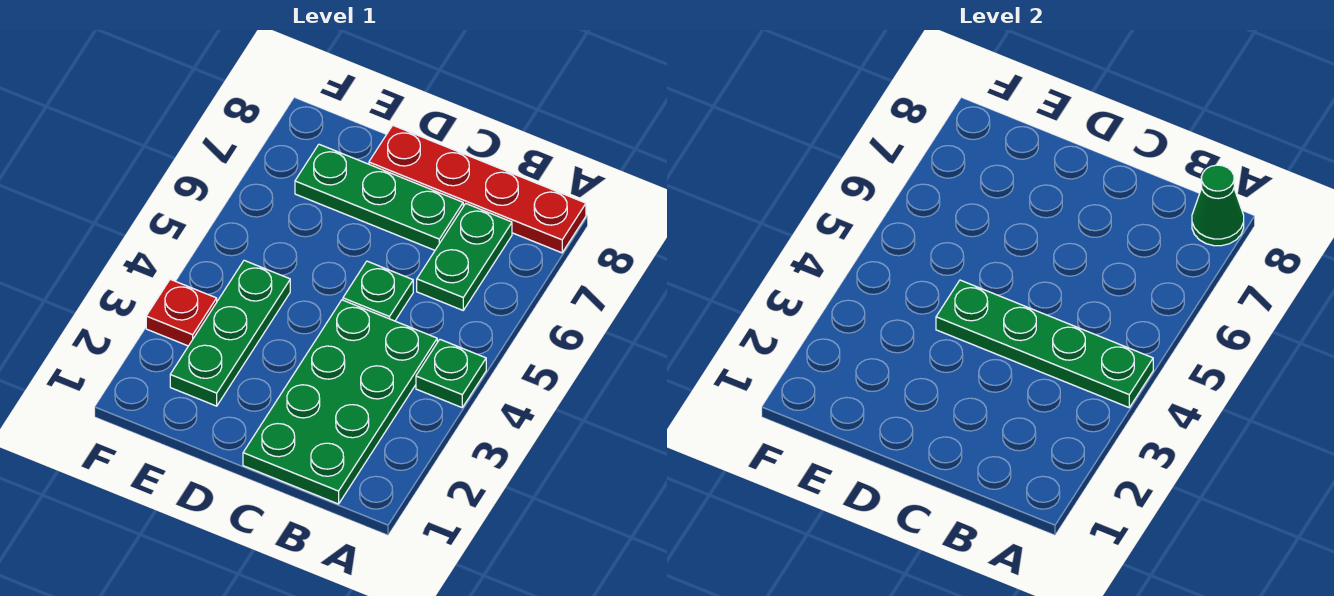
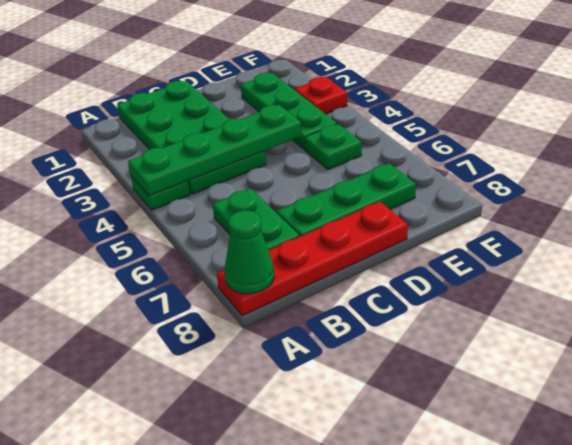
green plate C5 level 1 -> green plate E5 level 1

